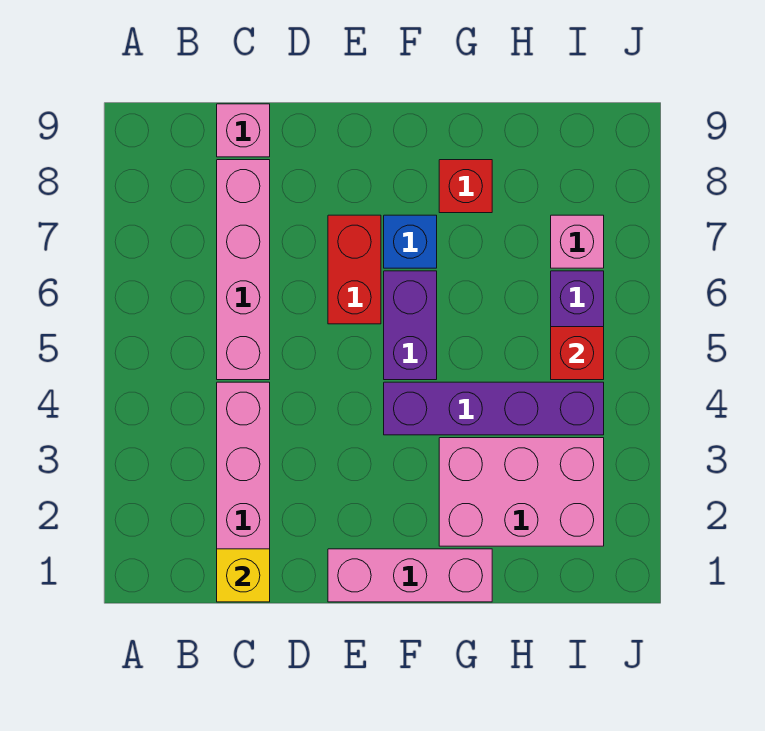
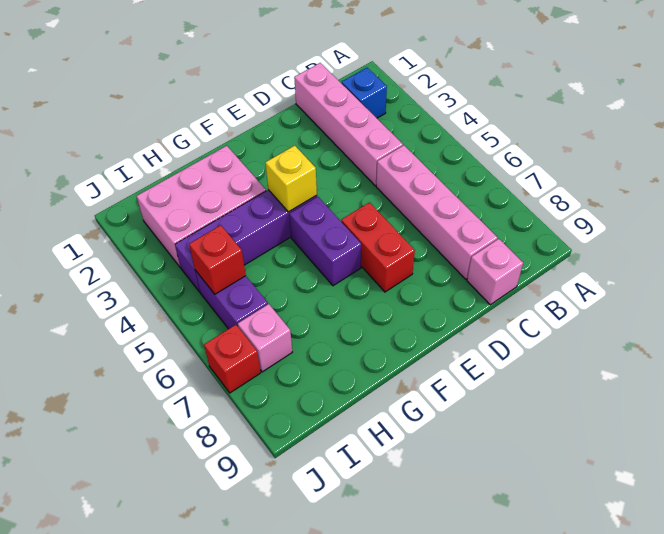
yellow brick C1 level 2 -> yellow brick F4 level 2
pink brick E1:G1 level 1 -> none
blue brick F7 level 1 -> blue brick B2 level 1
red brick G8 level 1 -> red brick J7 level 1

